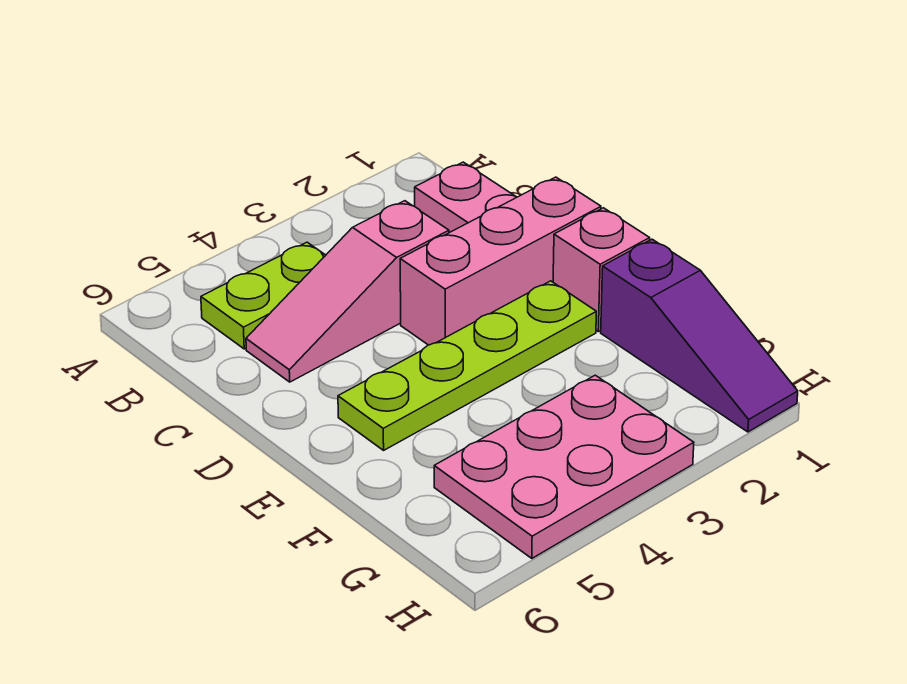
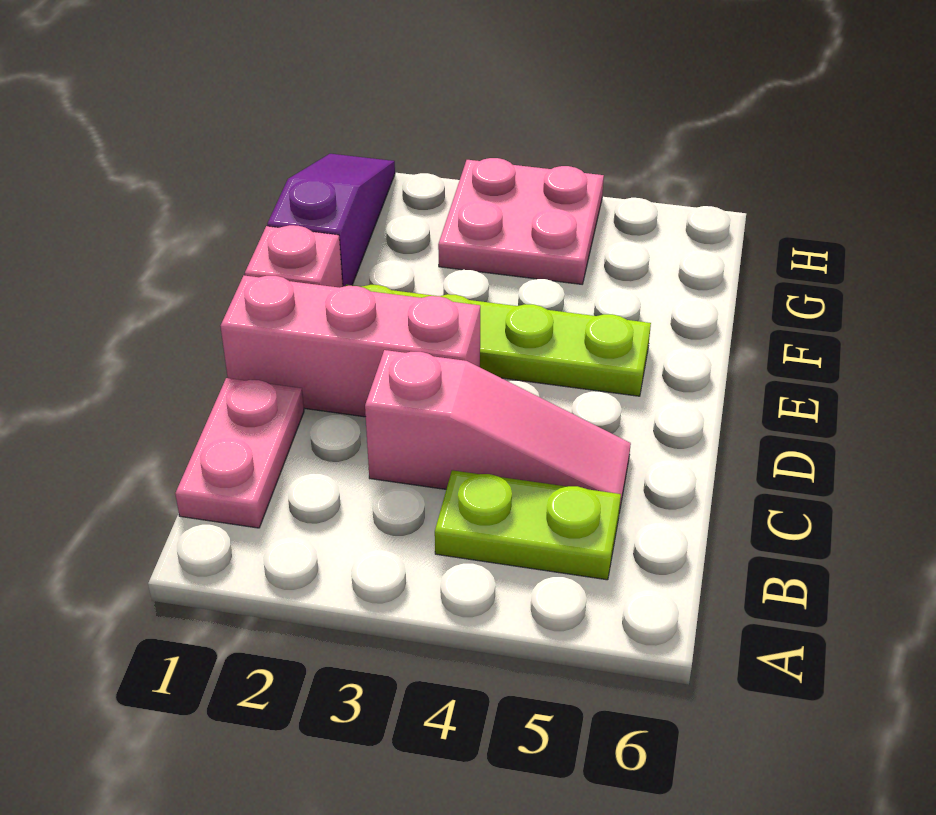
pink plate G3:H5 level 1 -> pink plate G3:H4 level 1

